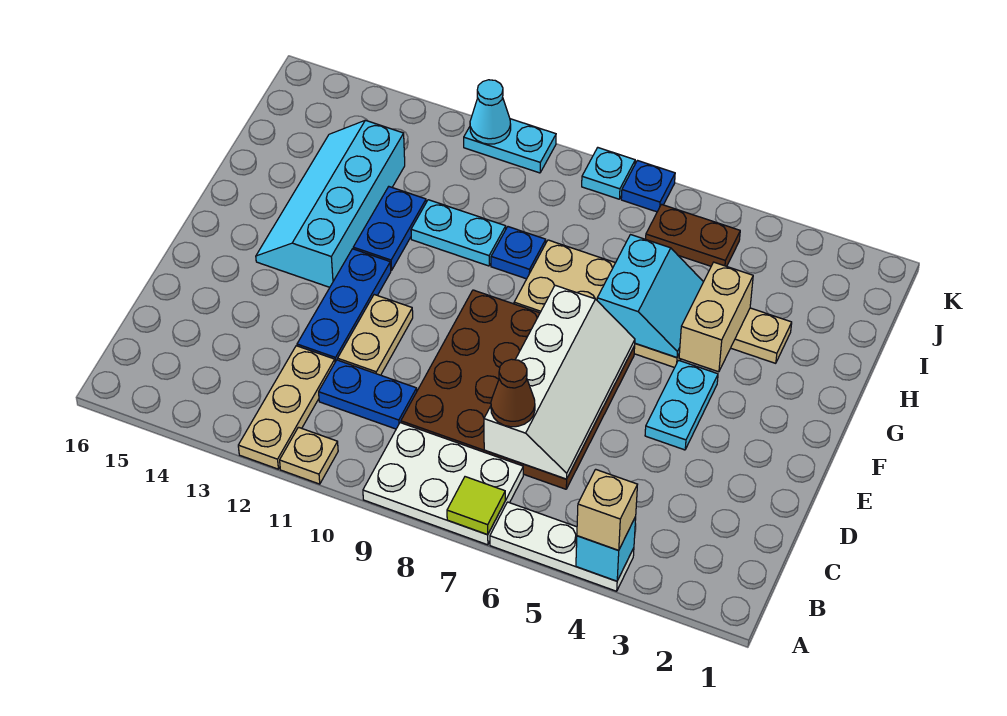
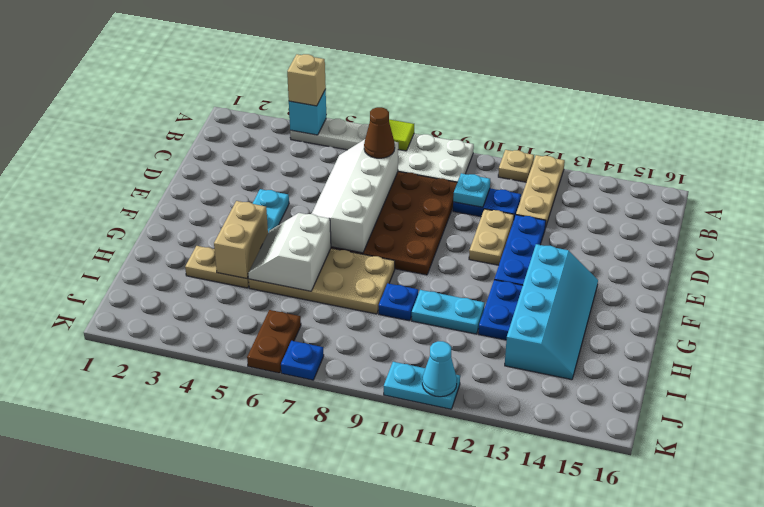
cyan slope G5:H6 level 2 top 6 -> white slope G5:H6 level 2 top 6
brown plate J5:J6 level 1 -> brown plate J6:K6 level 1
cyan plate K8 level 1 -> cyan plate C10 level 2

